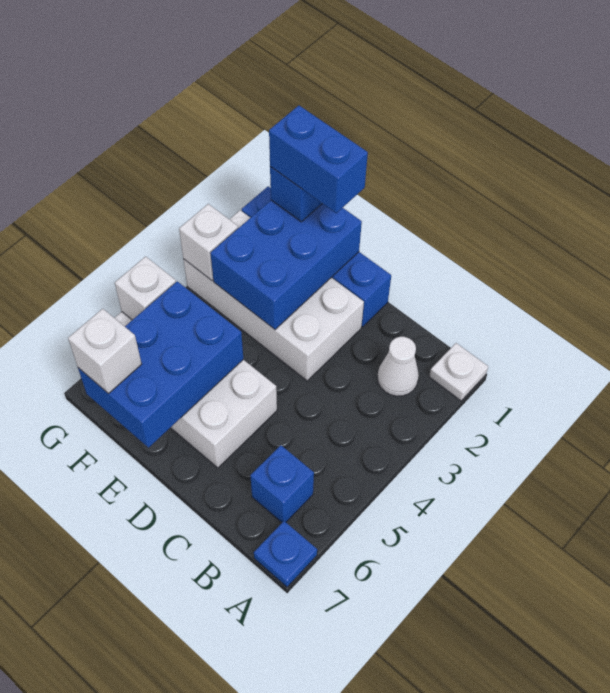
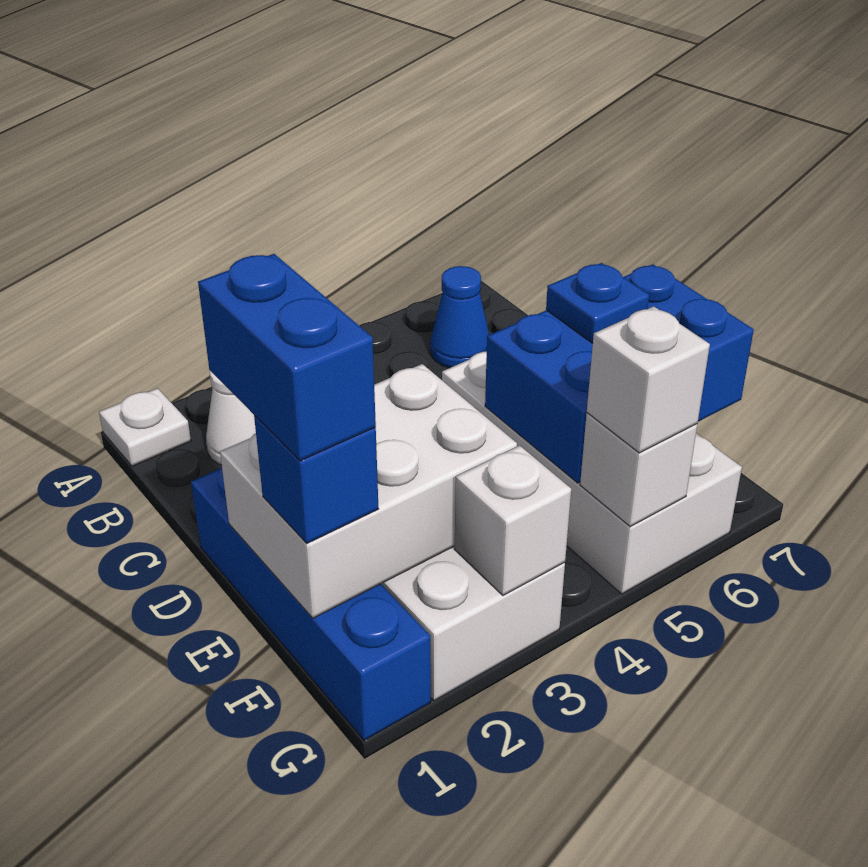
blue plate A7 level 1 -> blue plate E6 level 3
blue brick B6 level 1 -> blue cone B6 level 1
blue brick E1:F3 level 2 -> white brick E1:F3 level 2
white brick F7 level 3 -> white brick G5 level 3

